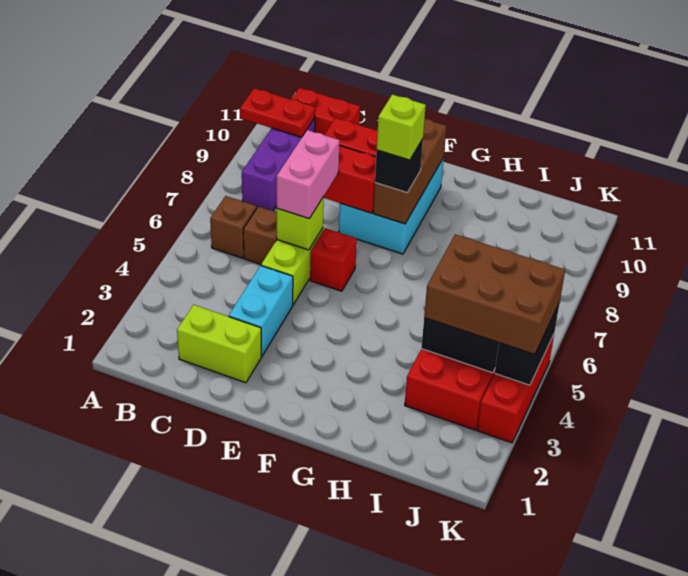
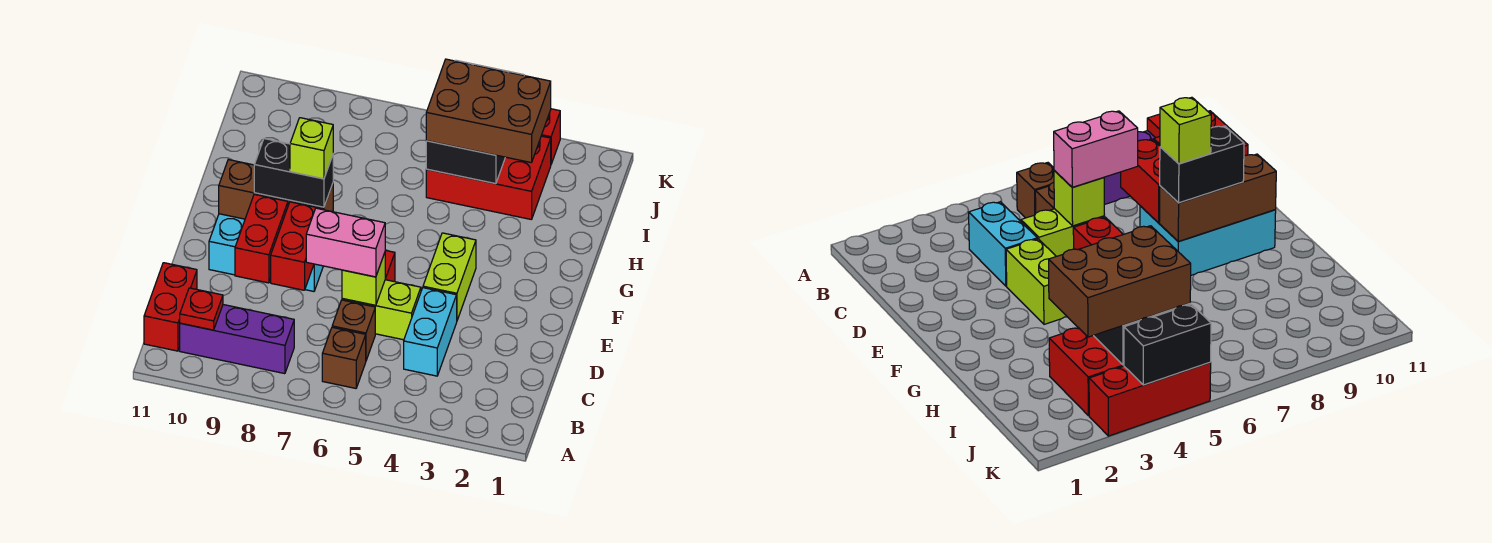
red plate A10:B10 level 2 -> red plate B10 level 2
lime brick C2:D2 level 1 -> lime brick E4:F4 level 1
cyan brick D3:D4 level 1 -> cyan brick C4:D4 level 1
black brick F8 level 3 -> black brick F8:F9 level 3
brown brick I4:K5 level 3 -> brown brick I3:J5 level 3

